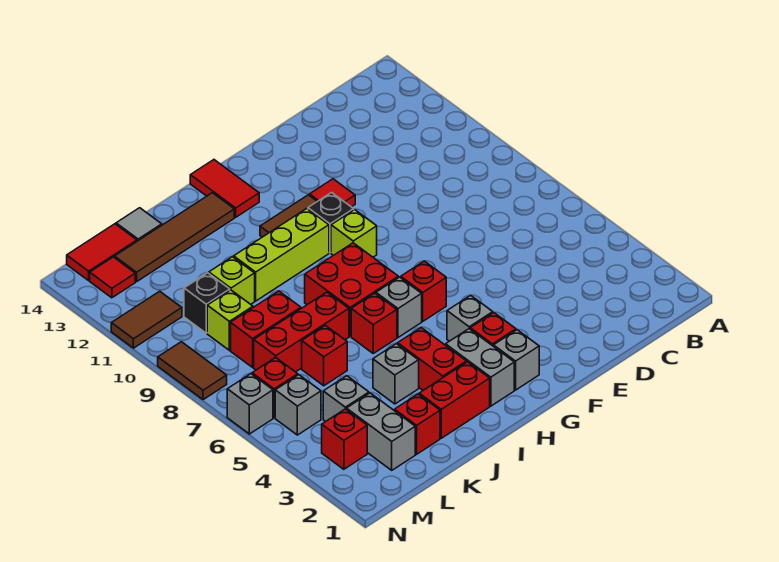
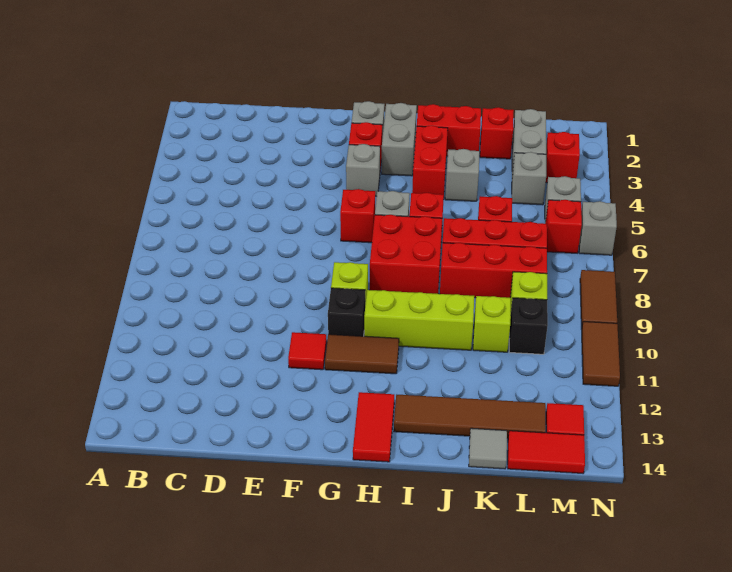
red brick K8:L8 level 1 -> red brick J8:L8 level 1
brown tile M11:N11 level 1 -> brown tile N10:N11 level 1

